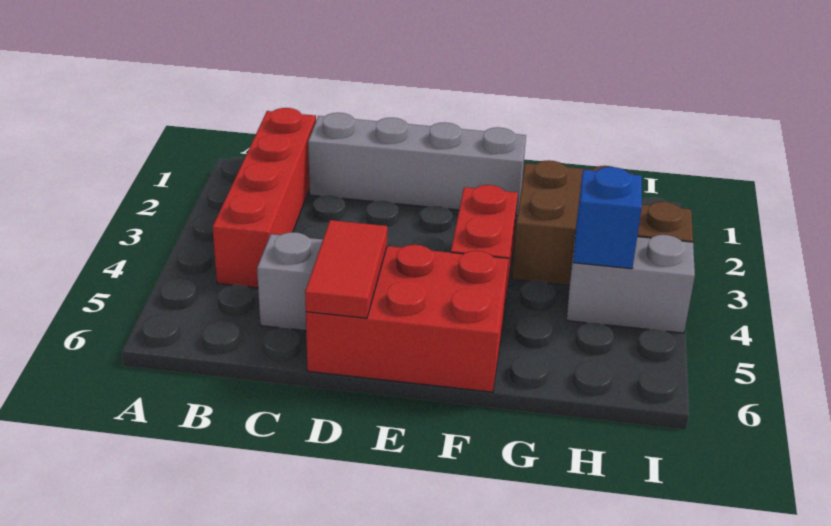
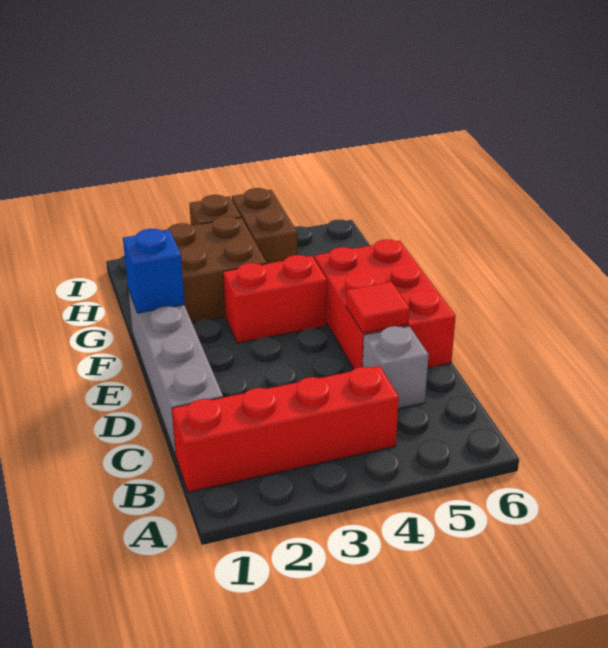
red tile D5:D6 level 2 -> red tile D5 level 2
grey brick H4:I4 level 1 -> brown brick H4:I4 level 1
blue brick H4 level 2 -> blue brick F1 level 2

